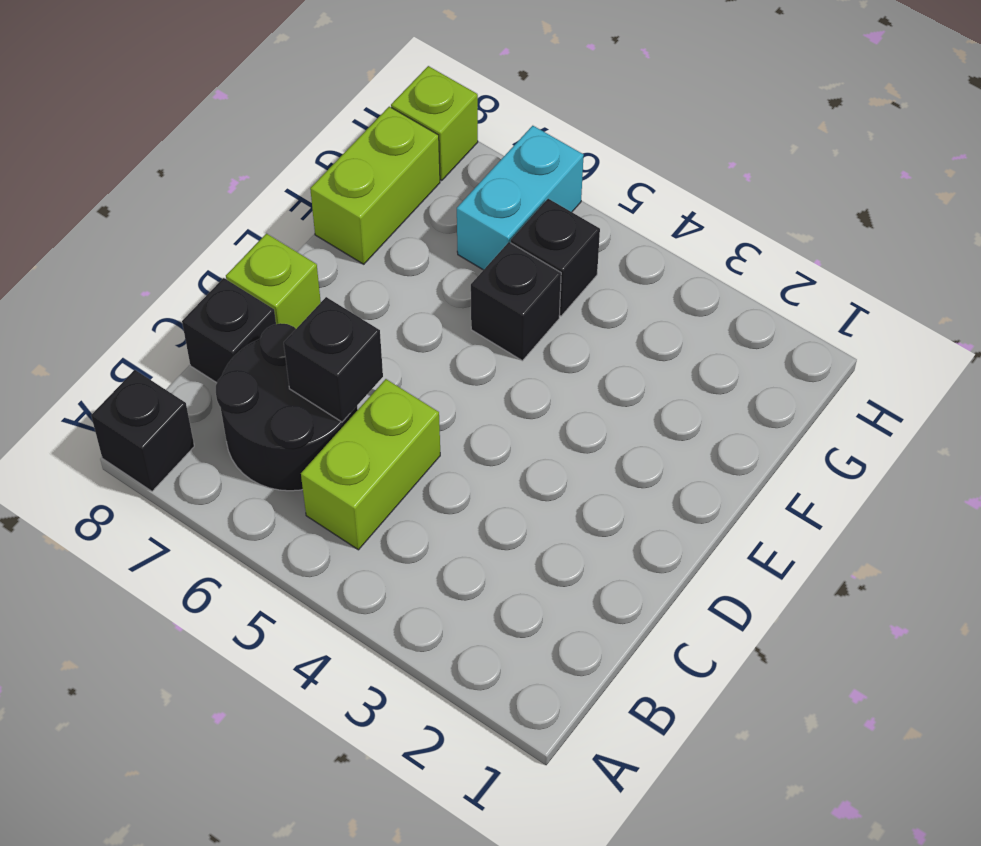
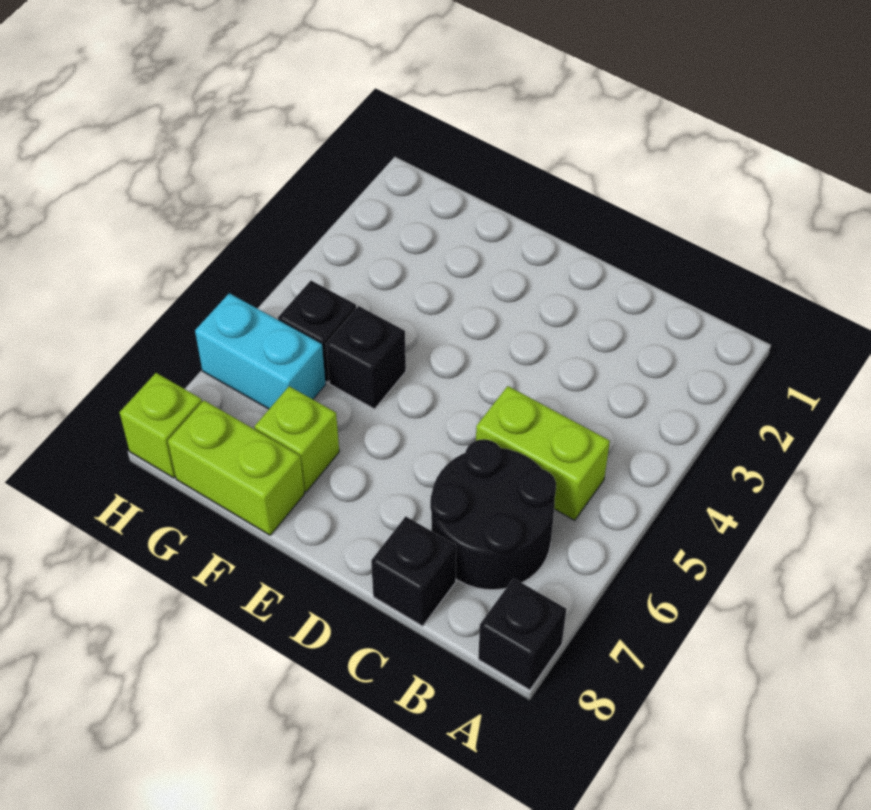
black brick C6 level 2 -> none
lime brick D8 level 1 -> lime brick F7 level 1

